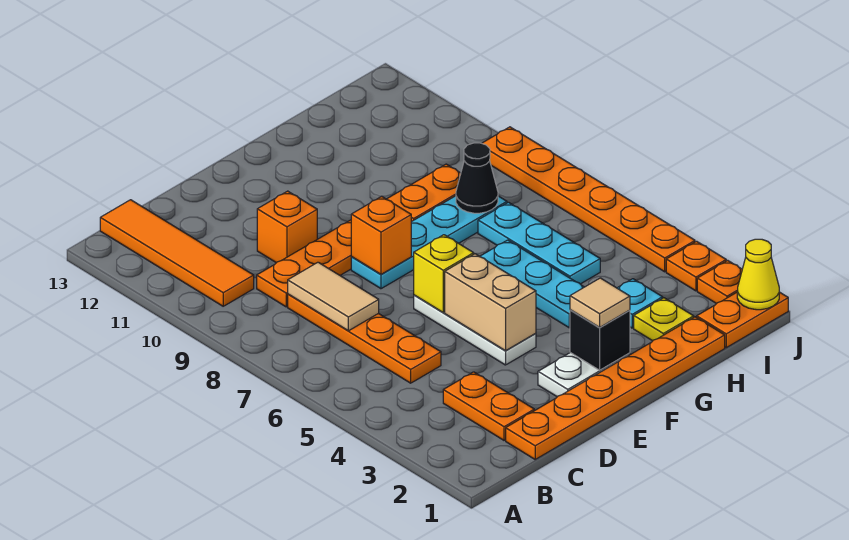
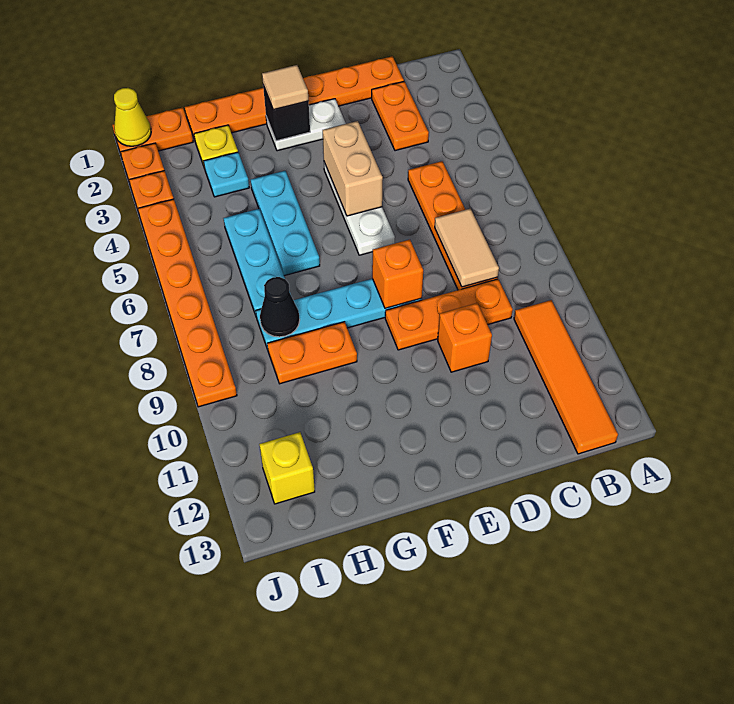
yellow brick E6 level 2 -> yellow brick I12 level 1

